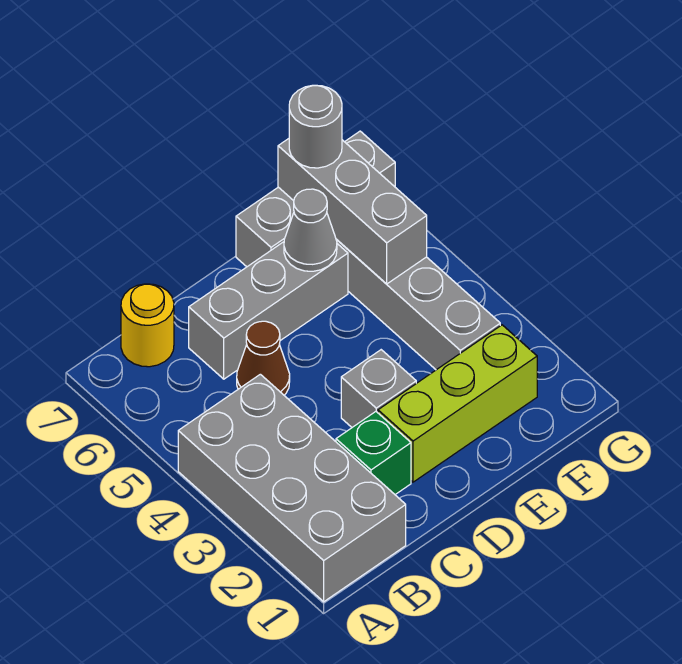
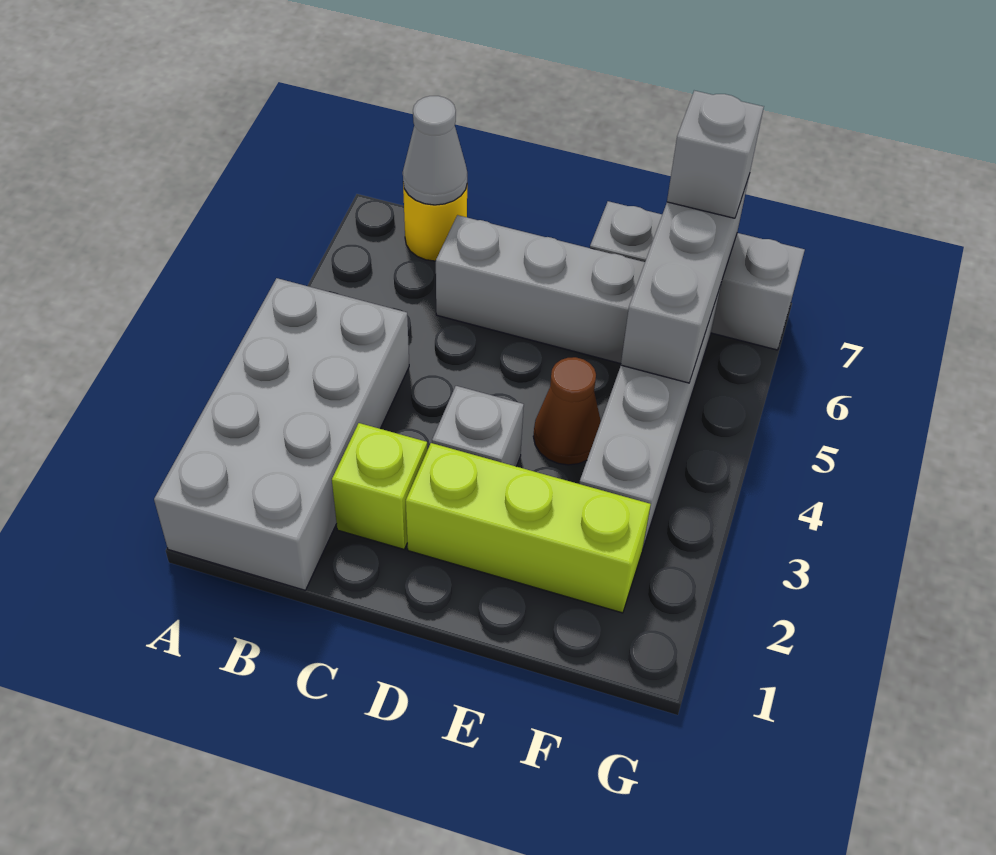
green brick C2 level 1 -> lime brick C2 level 1
brown cone C5 level 1 -> brown cone E4 level 1
grey cone E6 level 2 -> grey cone B7 level 2
grey round brick F7 level 3 -> grey brick F7 level 3

